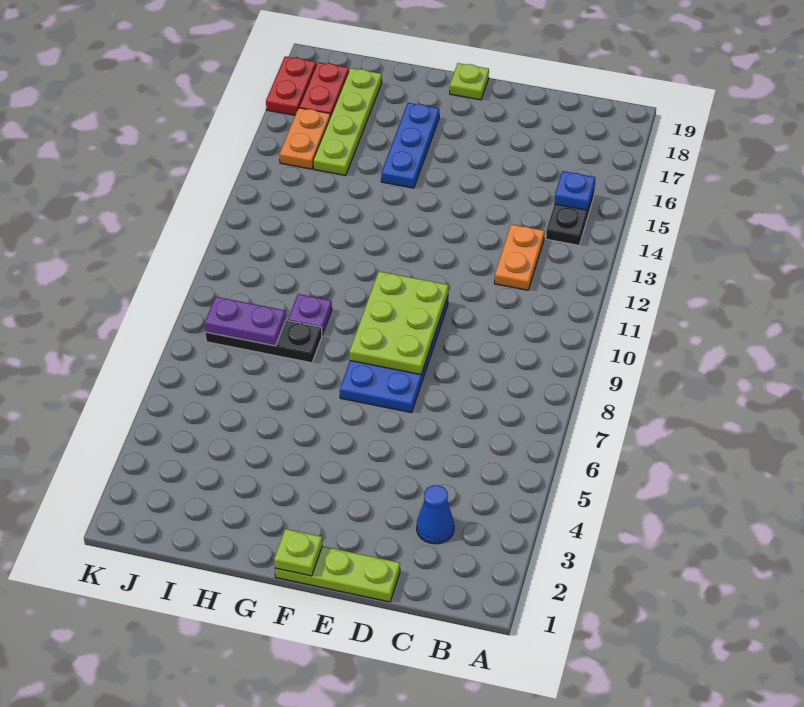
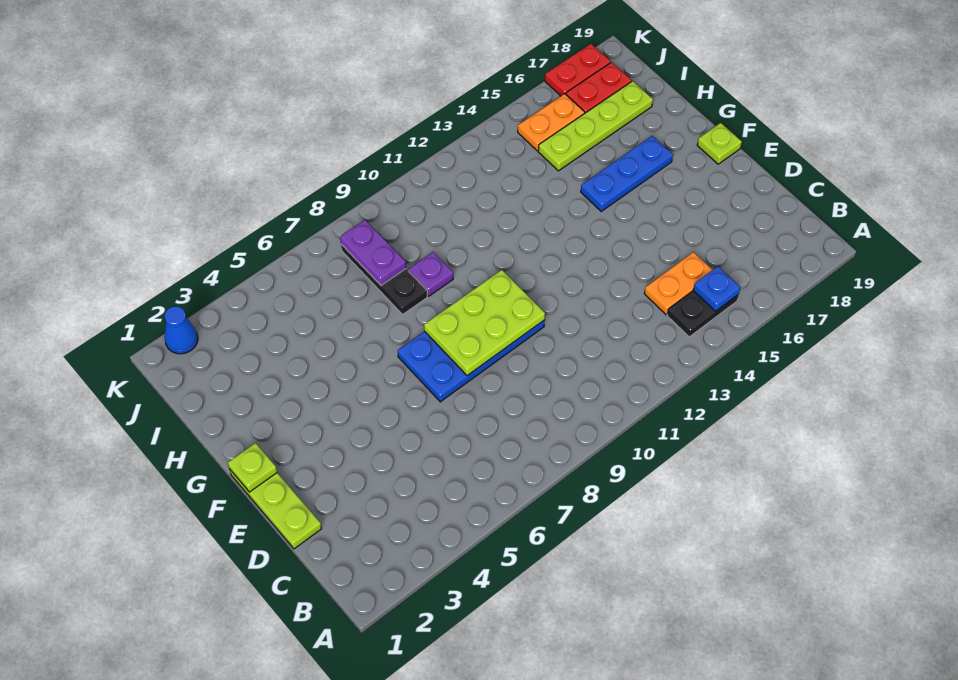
blue cone C3 level 1 -> blue cone K2 level 1
orange plate C12:C13 level 1 -> orange plate C14:C15 level 1

